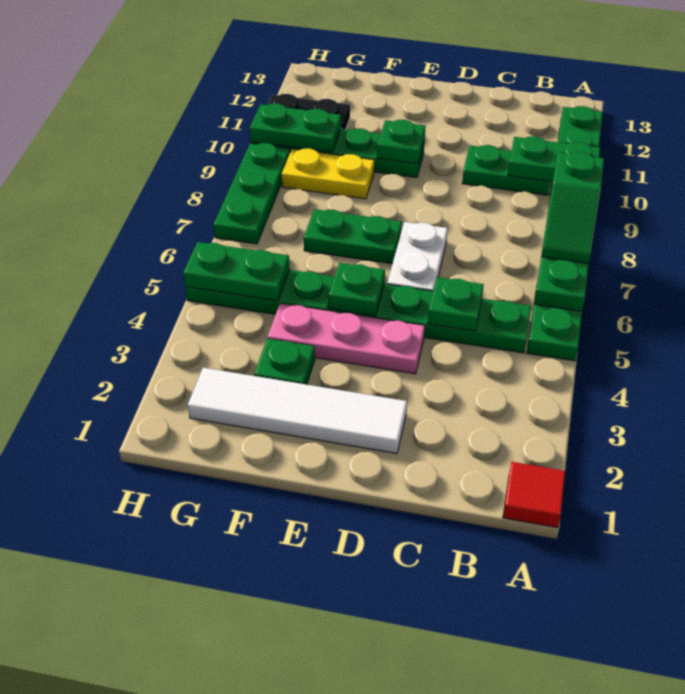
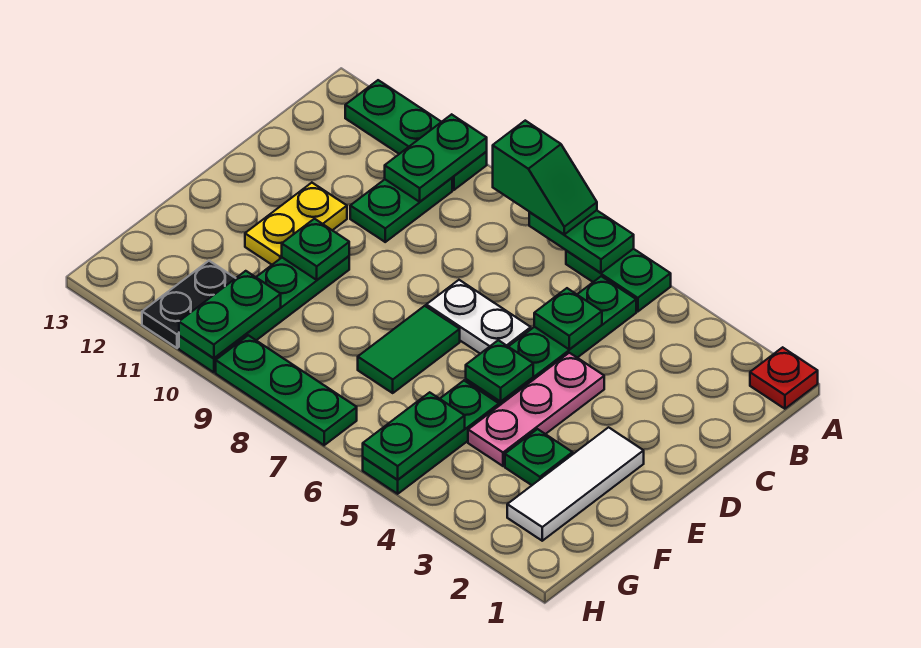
red tile A1 level 1 -> red plate A1 level 1
white tile D2:G2 level 1 -> white tile E2:G2 level 1
green plate E7:F7 level 1 -> green tile E7:F7 level 1
yellow plate F9:G9 level 1 -> yellow plate D11:E11 level 1

